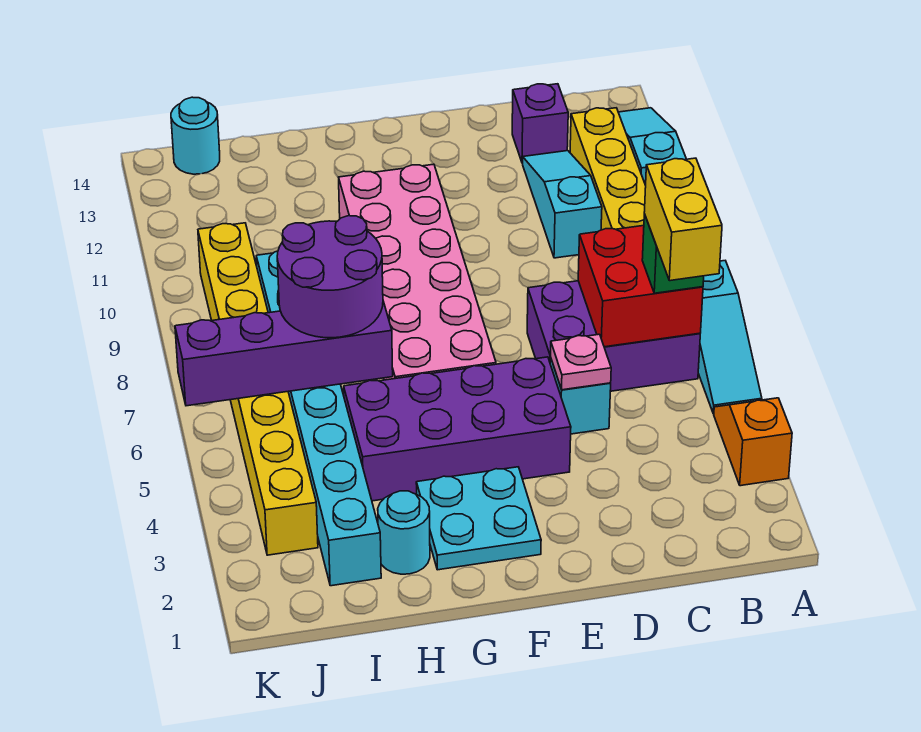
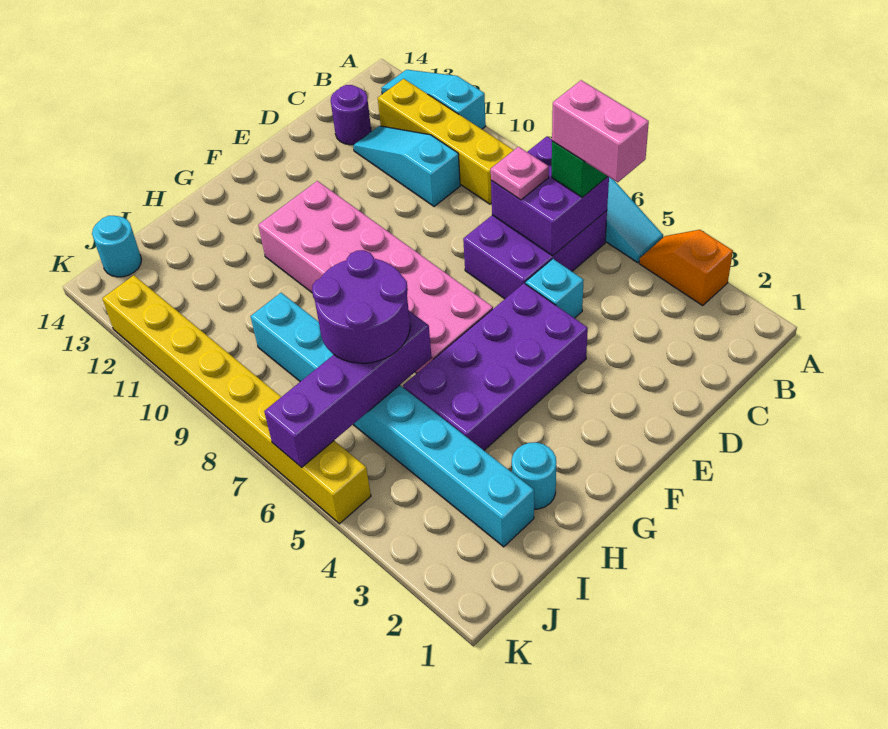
yellow brick B5:B6 level 4 -> pink brick B5:B6 level 4
red brick B6:C7 level 2 -> purple brick B6:C7 level 2
purple brick C13 level 1 -> purple round brick C13 level 1
pink plate D5 level 2 -> pink plate C7 level 3
cyan plate F2:G3 level 1 -> none
yellow brick J3:J10 level 1 -> yellow brick K5:K12 level 1

